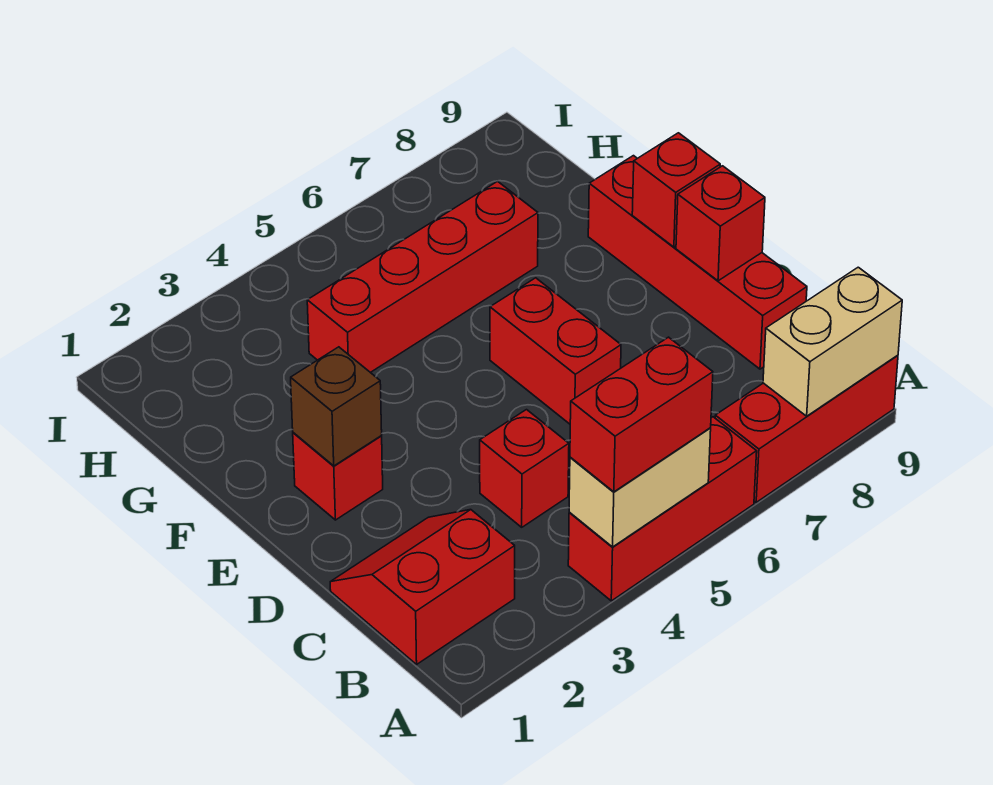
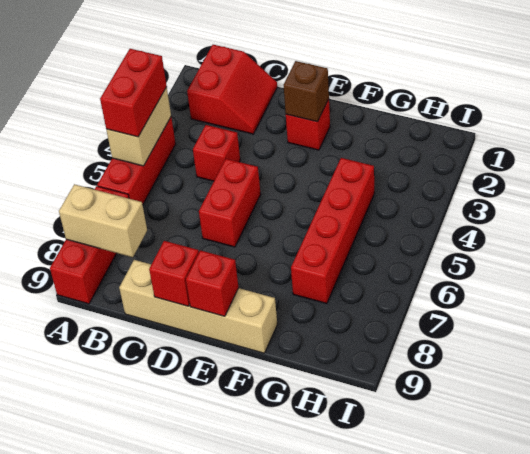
tan brick A8:A9 level 2 -> tan brick A8:B8 level 2
red brick C9:F9 level 1 -> tan brick C9:F9 level 1
red brick D6:E6 level 1 -> red brick D5:D6 level 1

